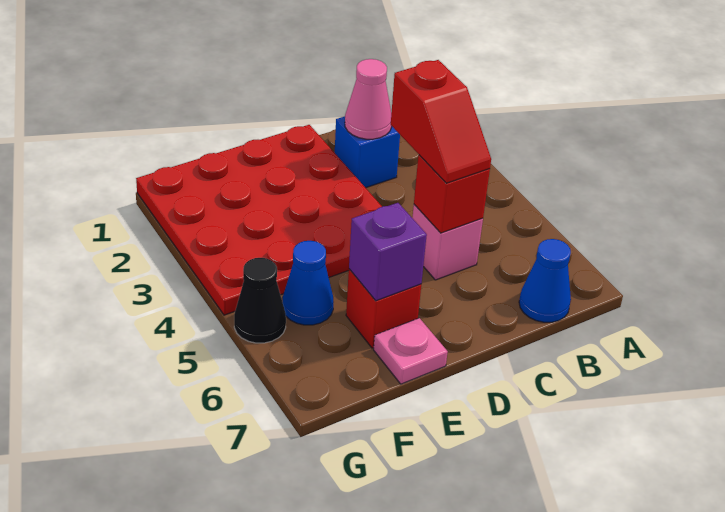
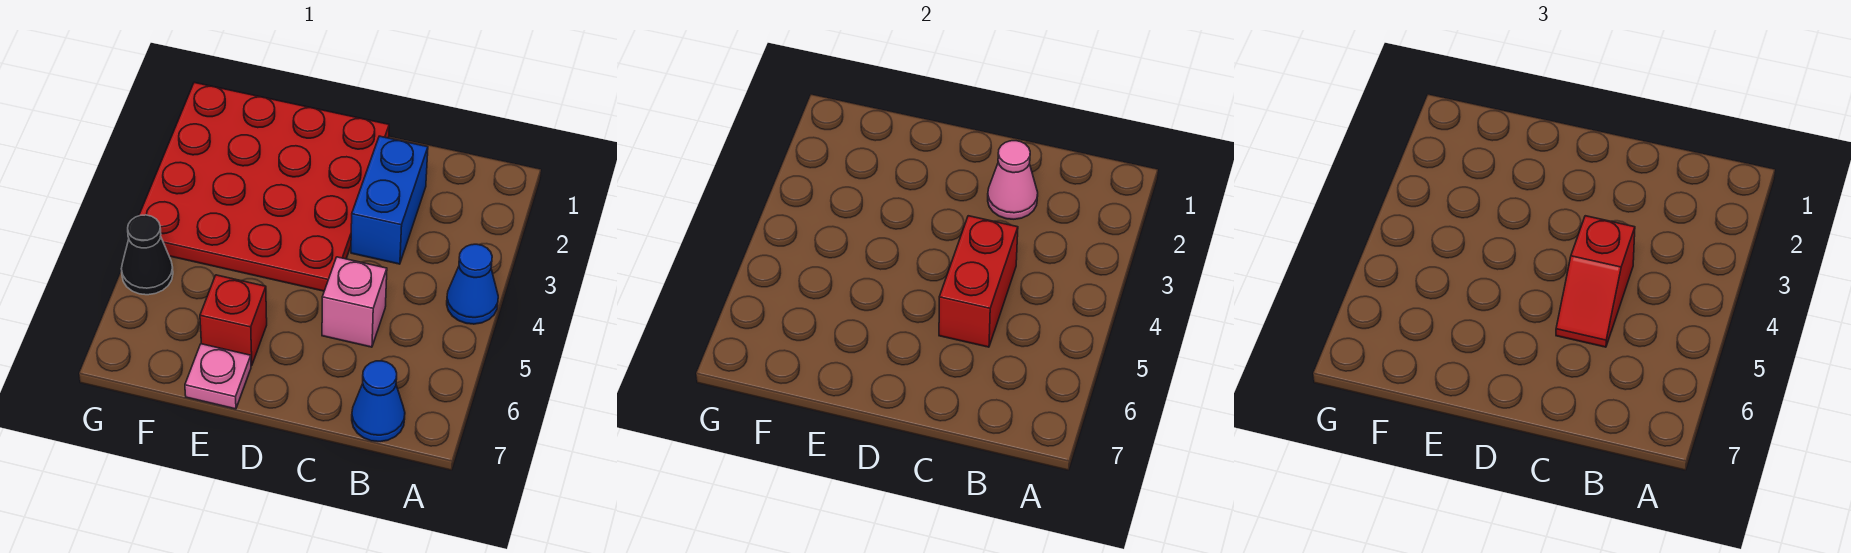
blue brick C2 level 1 -> blue brick C2:C3 level 1
red brick C5 level 2 -> red brick C4:C5 level 2
purple brick E6 level 2 -> none
blue cone F5 level 1 -> blue cone A4 level 1

